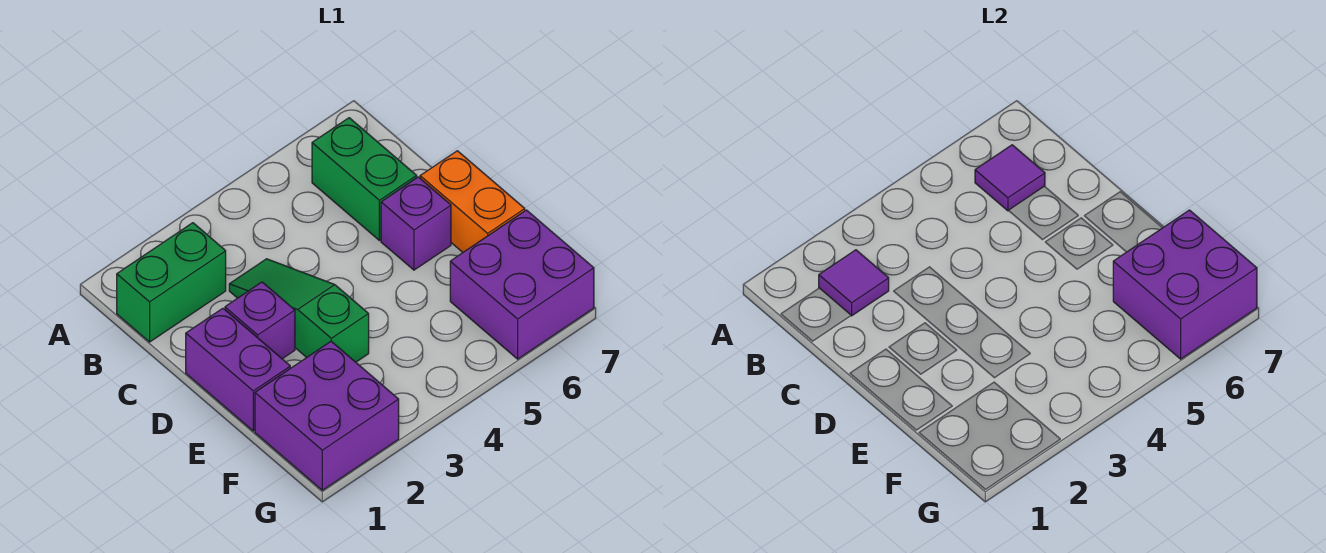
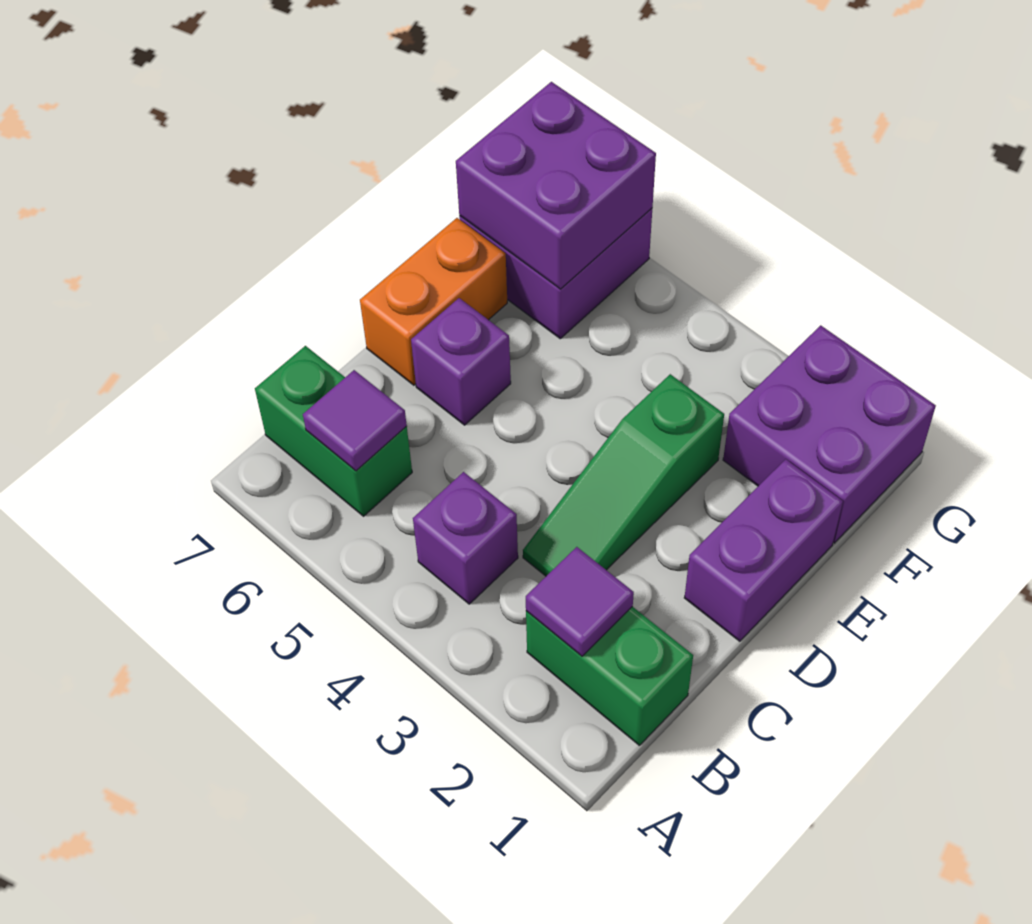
green brick B6:C6 level 1 -> green brick B6:B7 level 1
purple brick D2 level 1 -> purple brick B4 level 1

